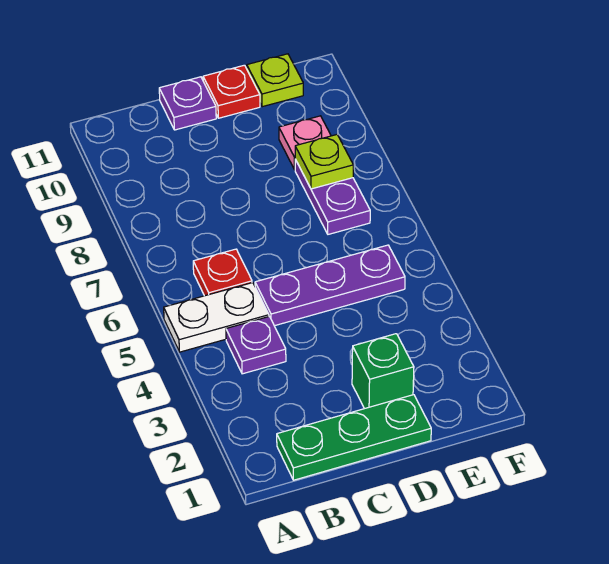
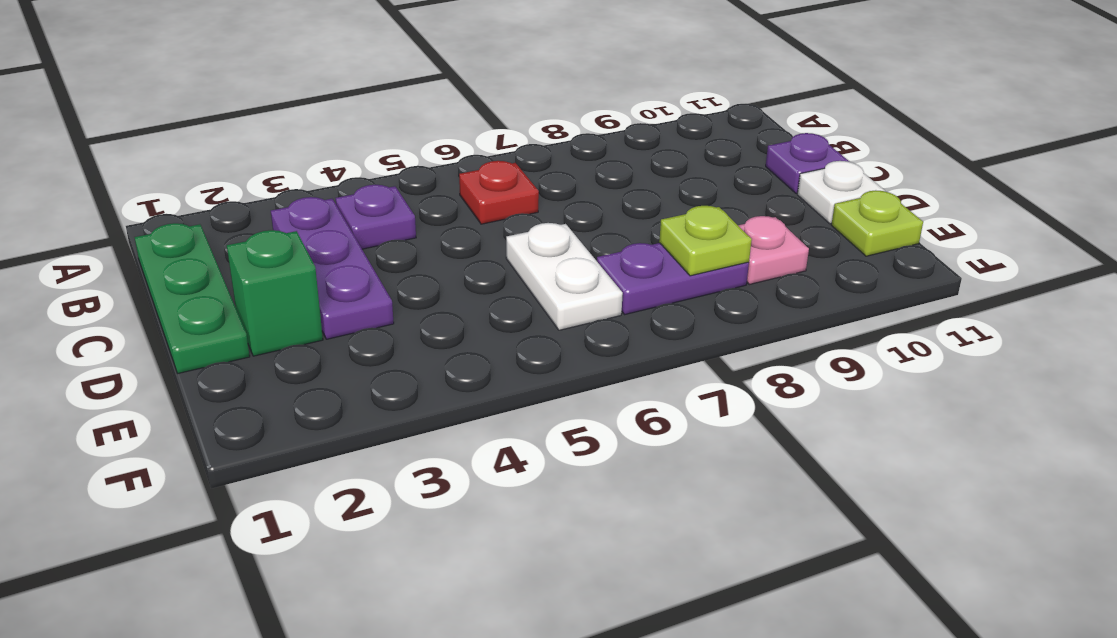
white plate A5:B5 level 1 -> white plate D6:E6 level 1
purple plate C5:E5 level 1 -> purple plate B3:D3 level 1
red plate D11 level 1 -> white plate D11 level 1

